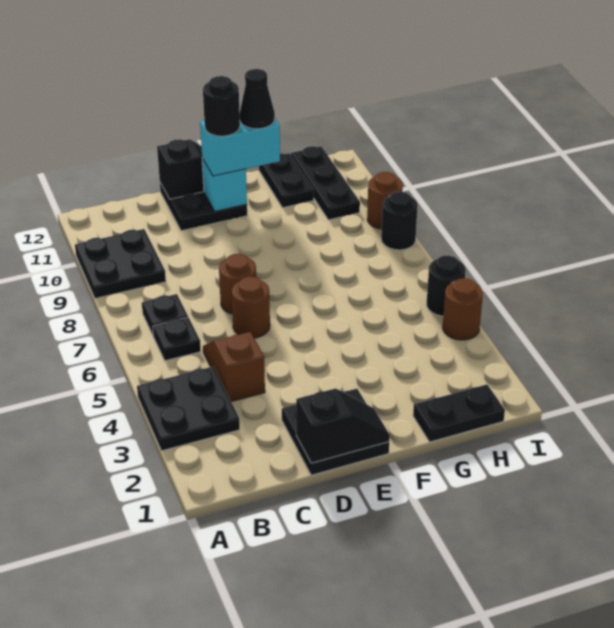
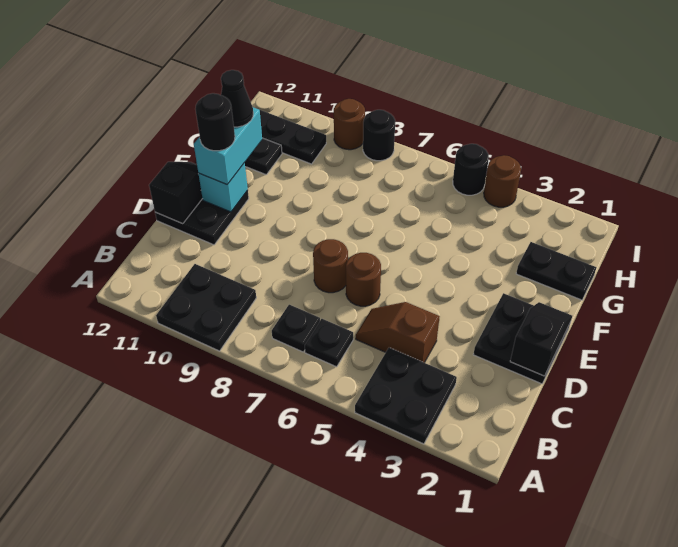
black plate G1:H1 level 1 -> black plate G1:G2 level 1

